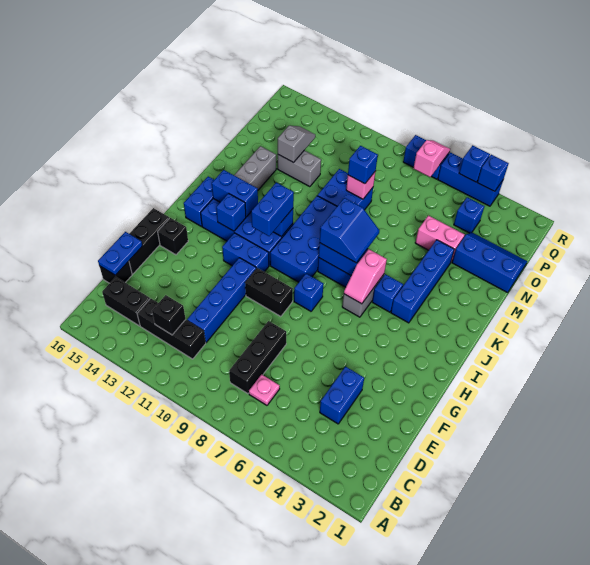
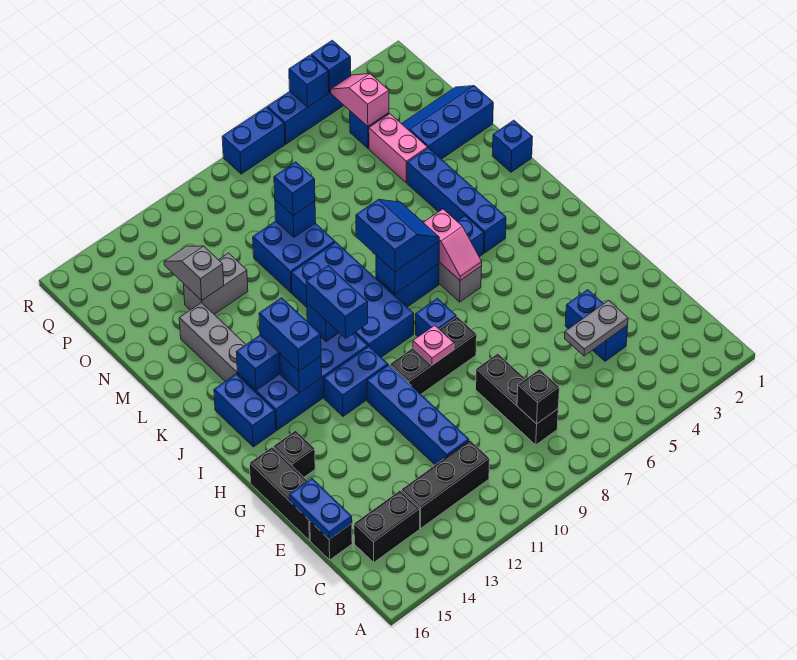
pink plate C7 level 1 -> pink plate G9 level 2
black brick C12 level 2 -> black brick C8 level 2
none -> grey plate D4:D5 level 2
black brick G9:G10 level 1 -> black brick G8:G10 level 1
none -> blue brick I13:J13 level 3
none -> blue brick L1 level 1
pink brick N4:N5 level 1 -> pink brick N4:O4 level 1
pink brick N9 level 2 -> blue brick N9 level 2
pink slope Q7:R7 level 2 top Q -> pink slope P4:Q4 level 2 top P

